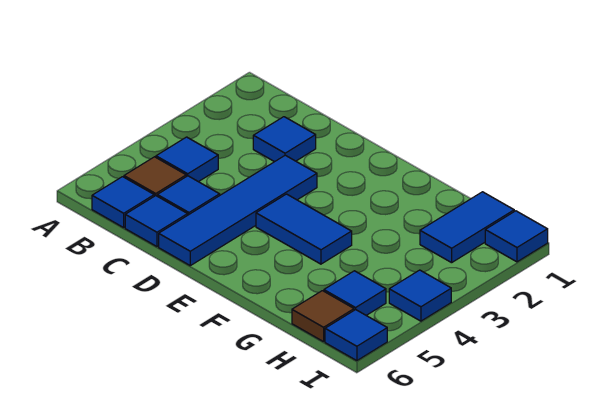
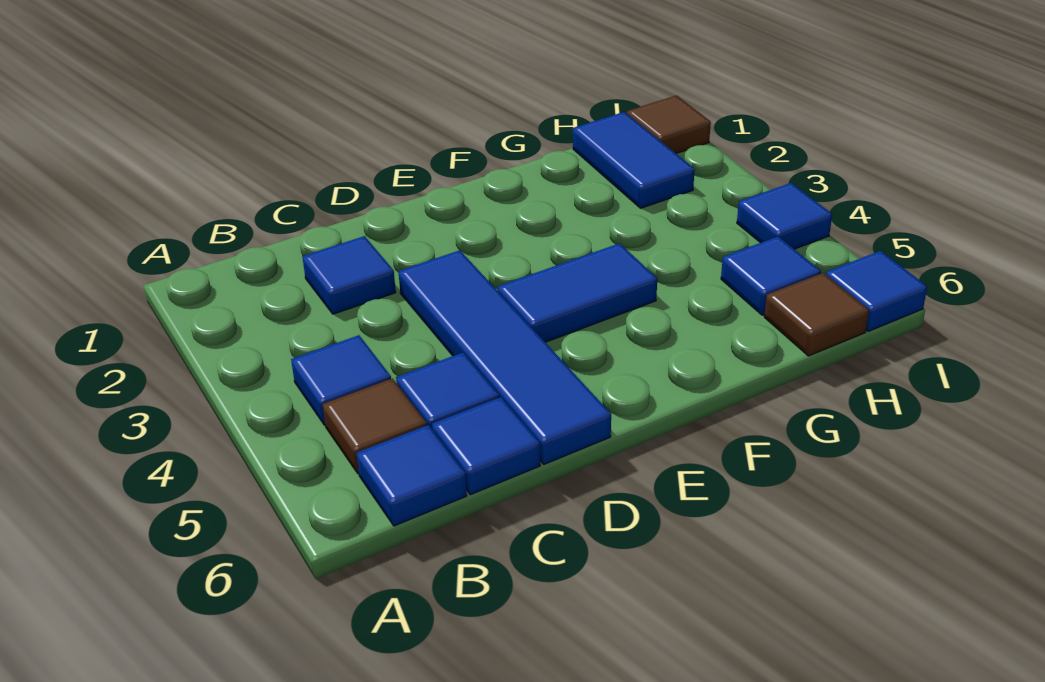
blue tile I1 level 1 -> brown tile I1 level 1

